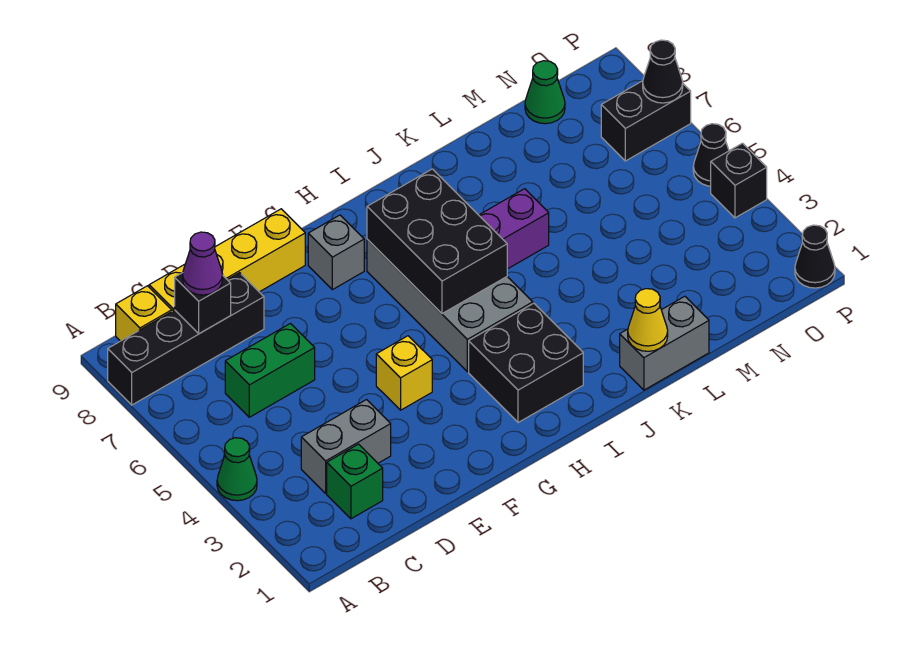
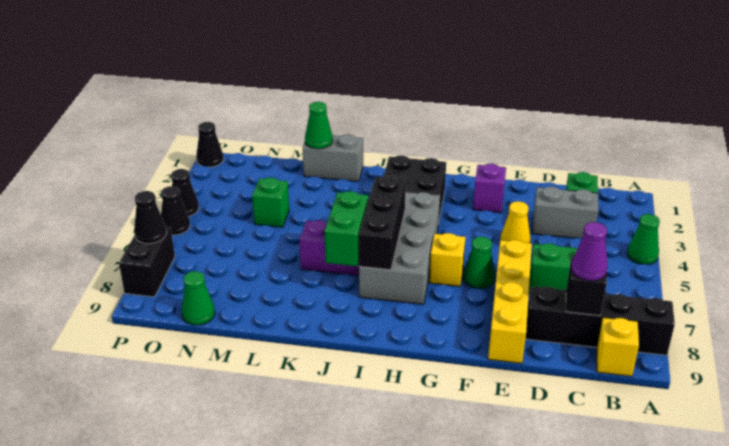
yellow brick C9:F9 level 1 -> yellow brick E6:E9 level 1
none -> purple brick F2 level 1
yellow brick F4 level 1 -> yellow brick G6 level 1
none -> green cone F6 level 1
grey brick G8 level 1 -> none
black brick H5:I7 level 2 -> black brick I5:I7 level 2
none -> green brick J6:J7 level 2
yellow cone K1 level 2 -> yellow cone E4 level 1
none -> green cone L1 level 2
none -> green brick M4 level 1
black brick O7:P7 level 1 -> black brick P7:P8 level 1
black brick P4 level 1 -> black cone P4 level 1

